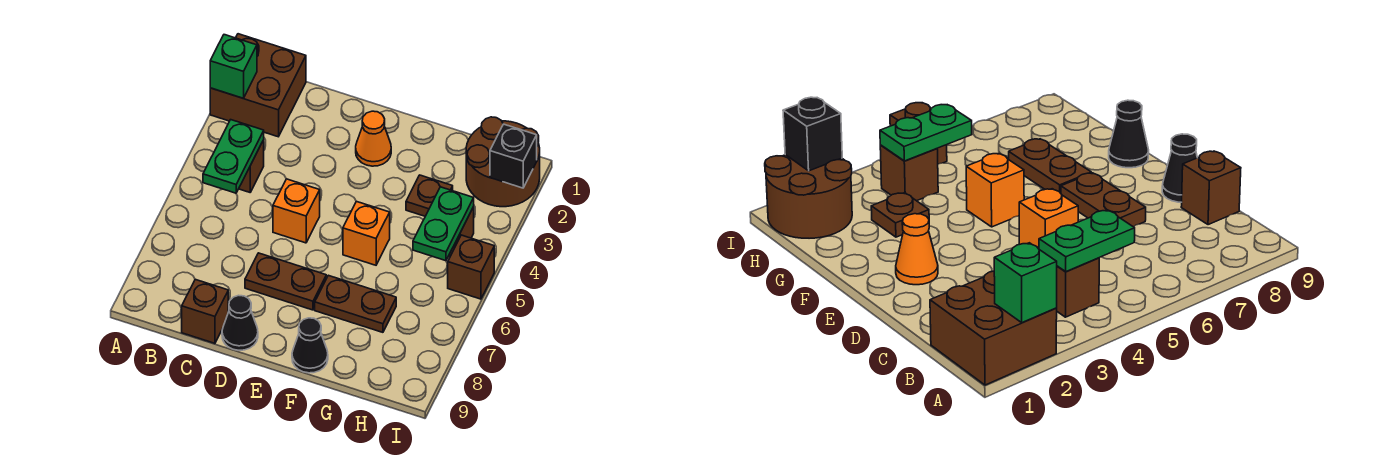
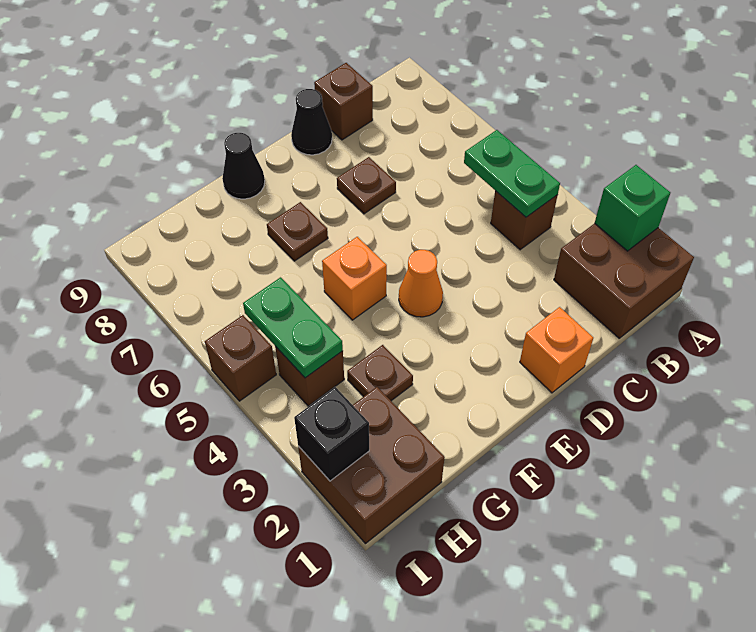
orange brick D5 level 1 -> orange brick D1 level 1
brown plate D7:E7 level 1 -> brown plate D7 level 1
orange cone E2 level 1 -> orange cone E4 level 1
brown plate F7:G7 level 1 -> brown plate F7 level 1
brown round brick H1:I2 level 1 -> brown brick H1:I2 level 1

